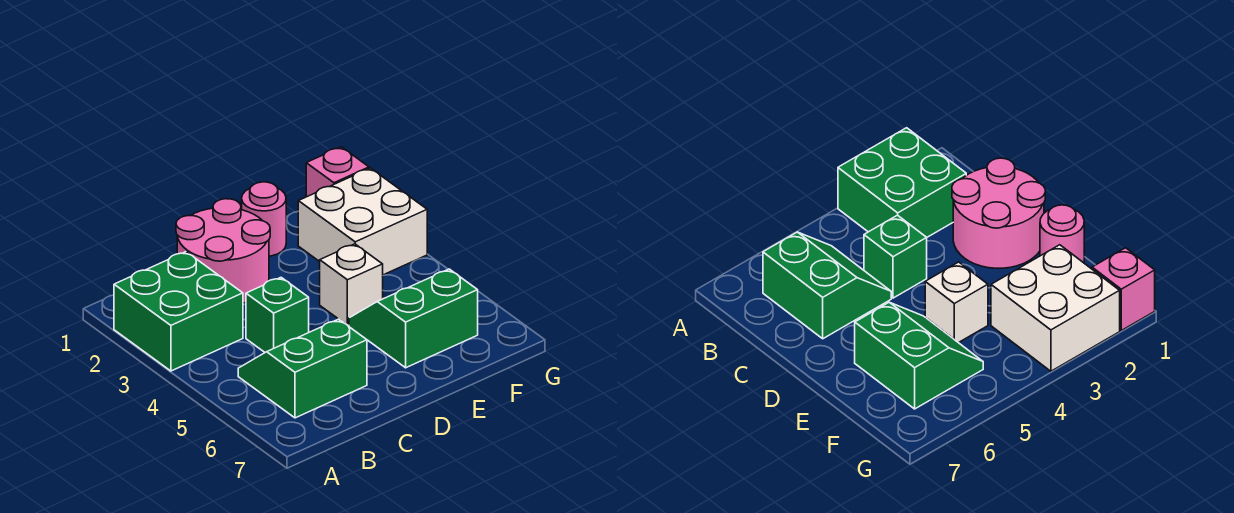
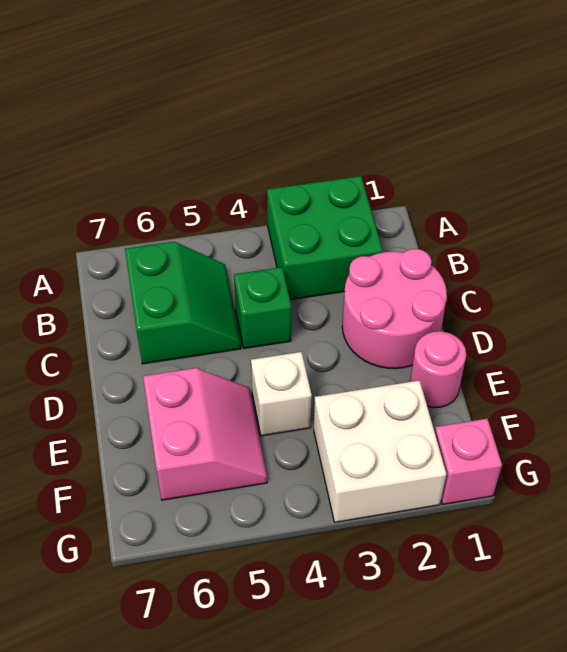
green slope E5:F6 level 1 top 6 -> pink slope E5:F6 level 1 top 6

